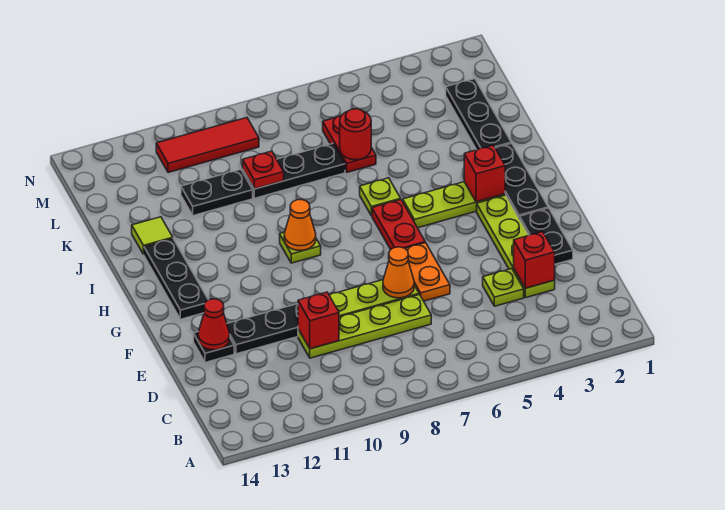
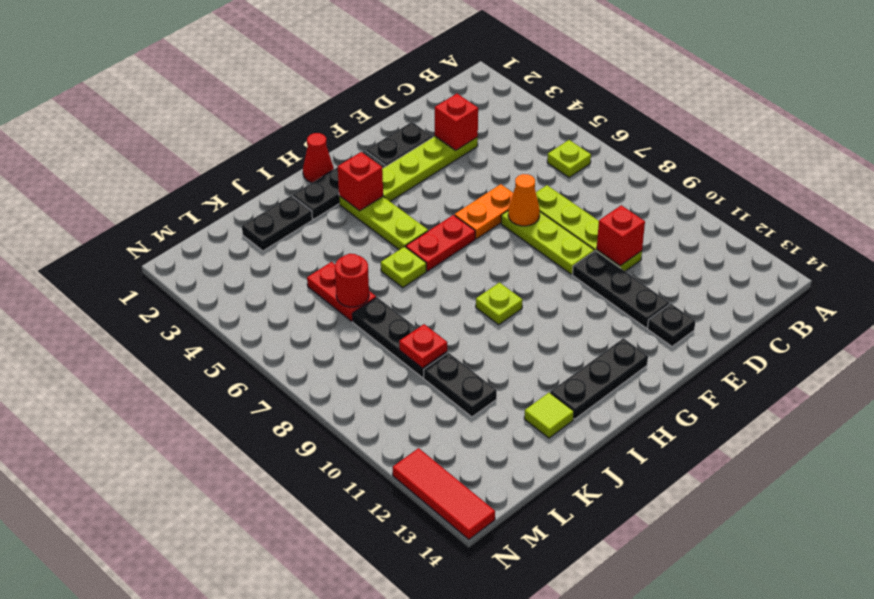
lime plate D4 level 1 -> lime plate B6 level 1
red cone E13 level 2 -> red cone H1 level 1
orange cone H9 level 2 -> none
black plate J2:L2 level 1 -> black plate J2:K2 level 1
red plate K6:L6 level 1 -> red plate K5:K6 level 1
red tile M9:M11 level 1 -> red tile N12:N14 level 1

